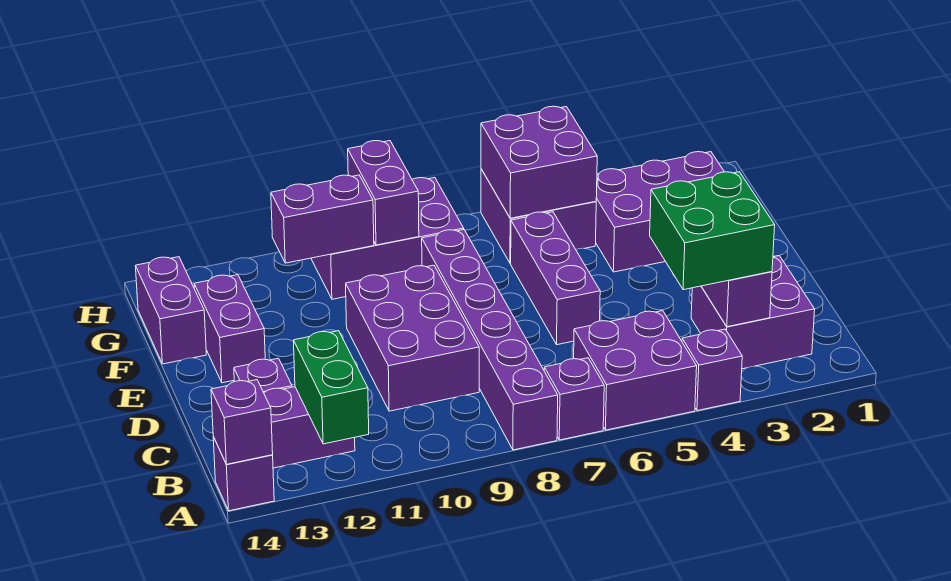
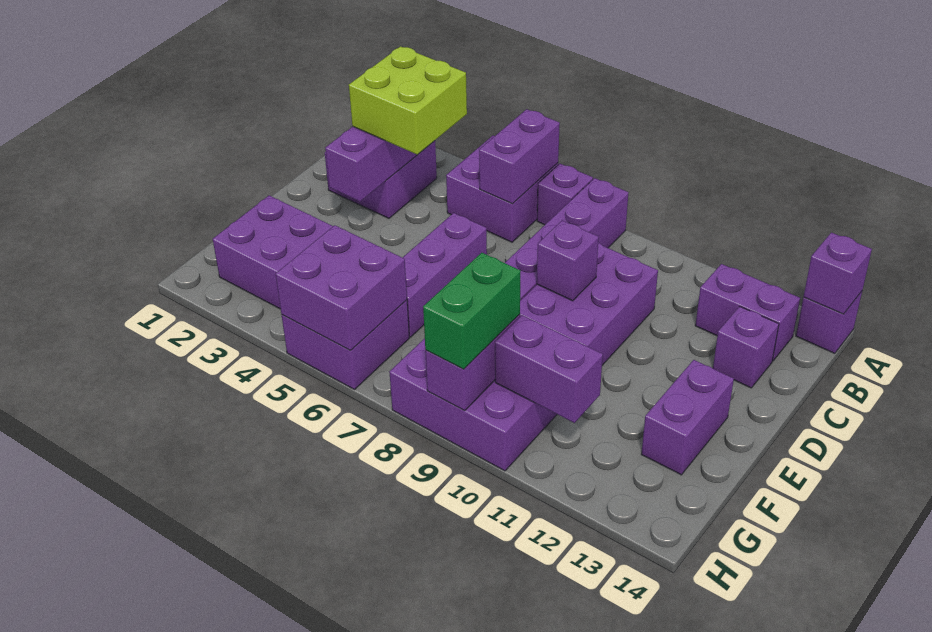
purple brick A4 level 1 -> purple brick D9 level 2
green brick A12:B12 level 2 -> green brick G9:H9 level 3
green brick B3:C4 level 3 -> lime brick B3:C4 level 3
purple brick F14:G14 level 1 -> purple brick A6:B6 level 2

